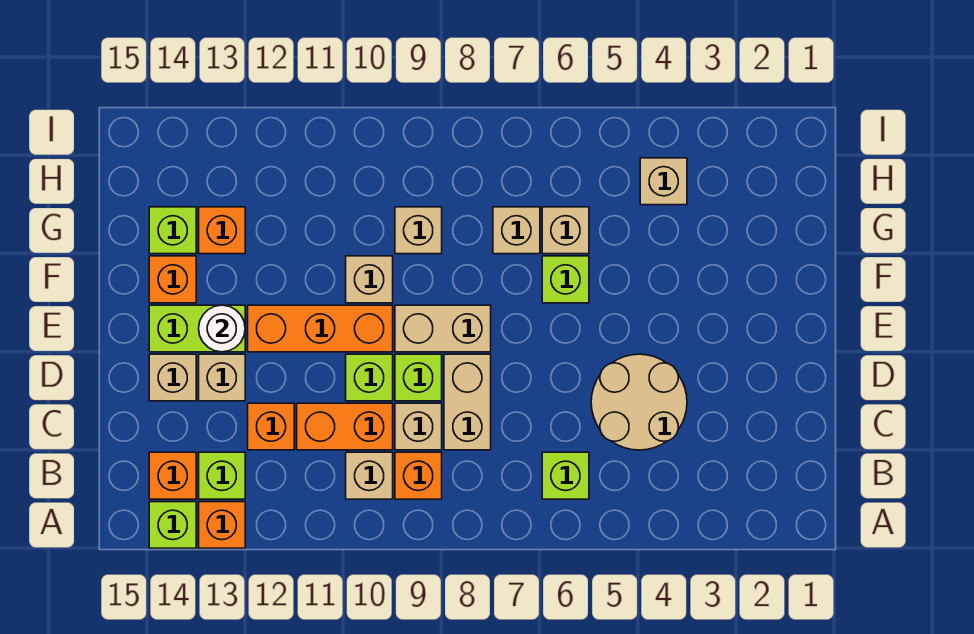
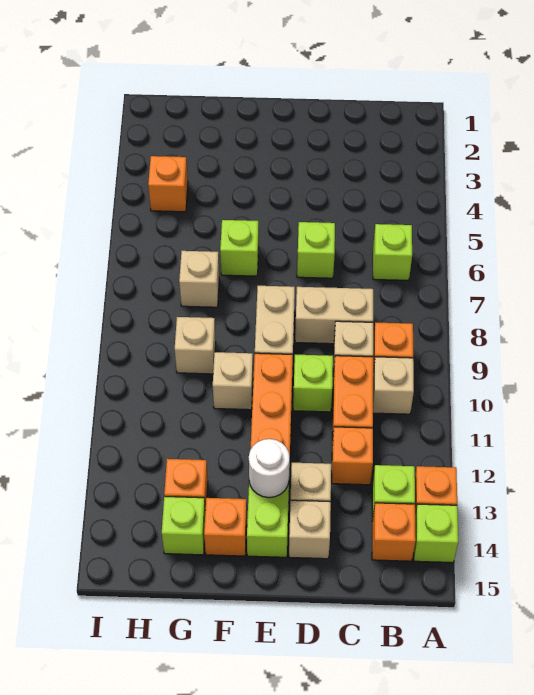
tan round brick C4:D5 level 1 -> none
lime brick D9 level 1 -> lime brick D6 level 1
tan brick G6 level 1 -> none
tan brick H4 level 1 -> orange brick H4 level 1

